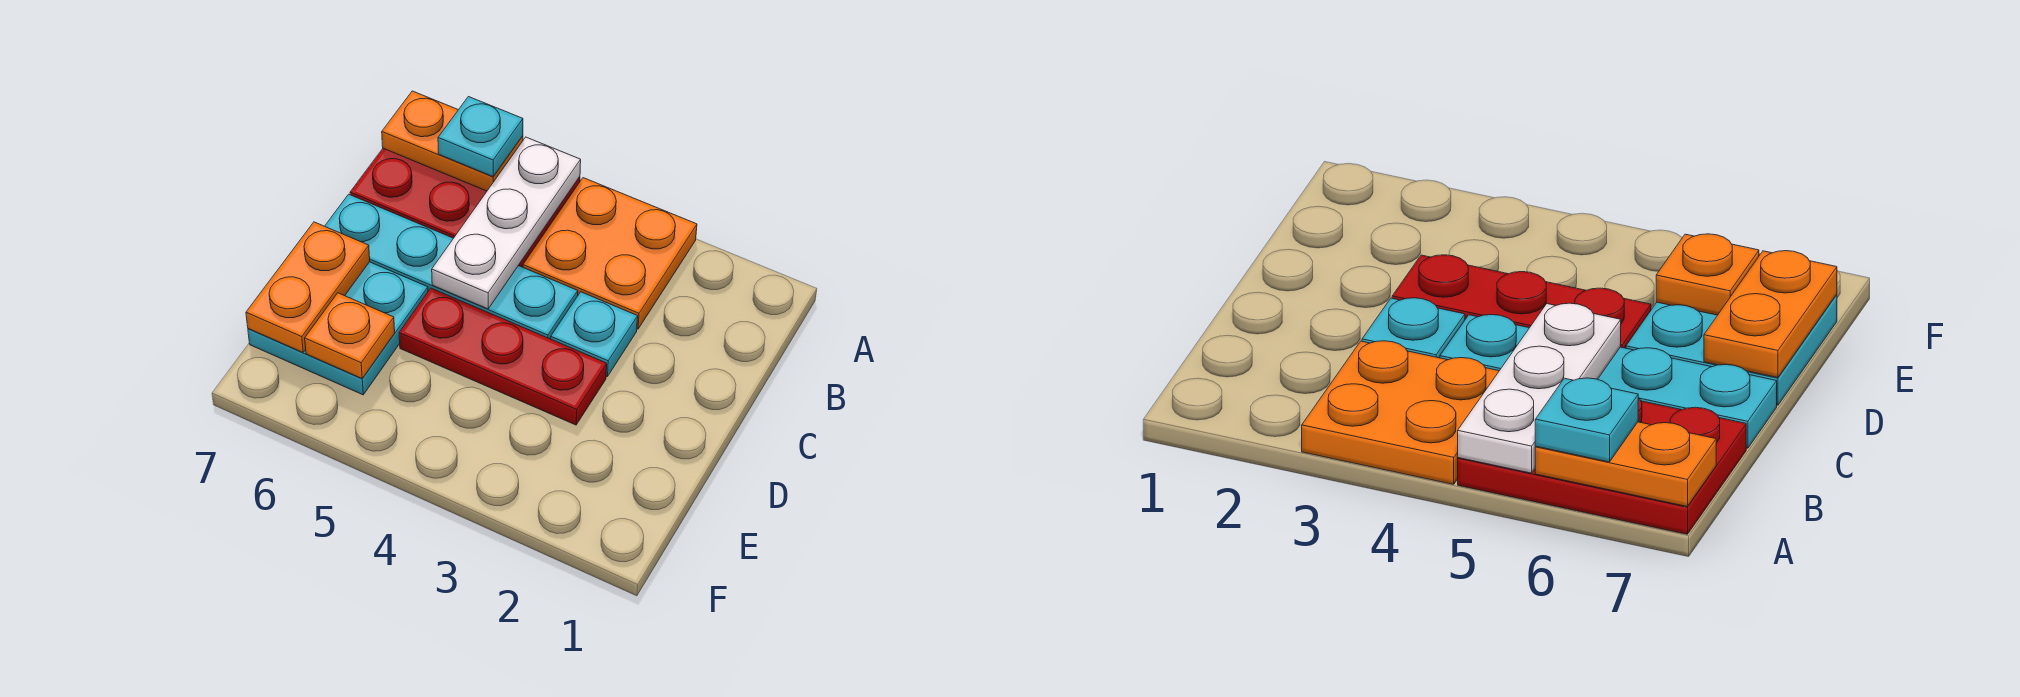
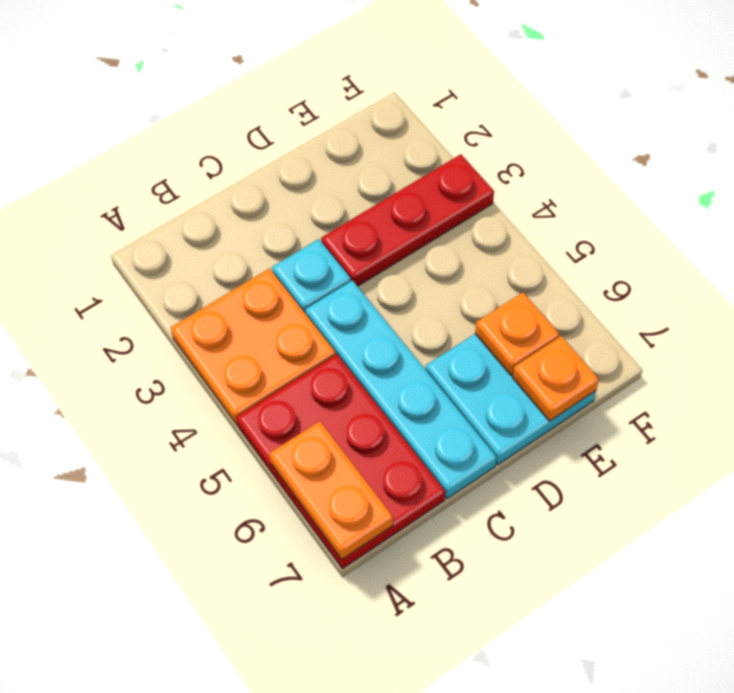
white plate A5:C5 level 2 -> none
cyan plate A6 level 3 -> none
red plate D3:D5 level 1 -> red plate D3:F3 level 1
orange plate D7:E7 level 2 -> orange plate E7 level 2

